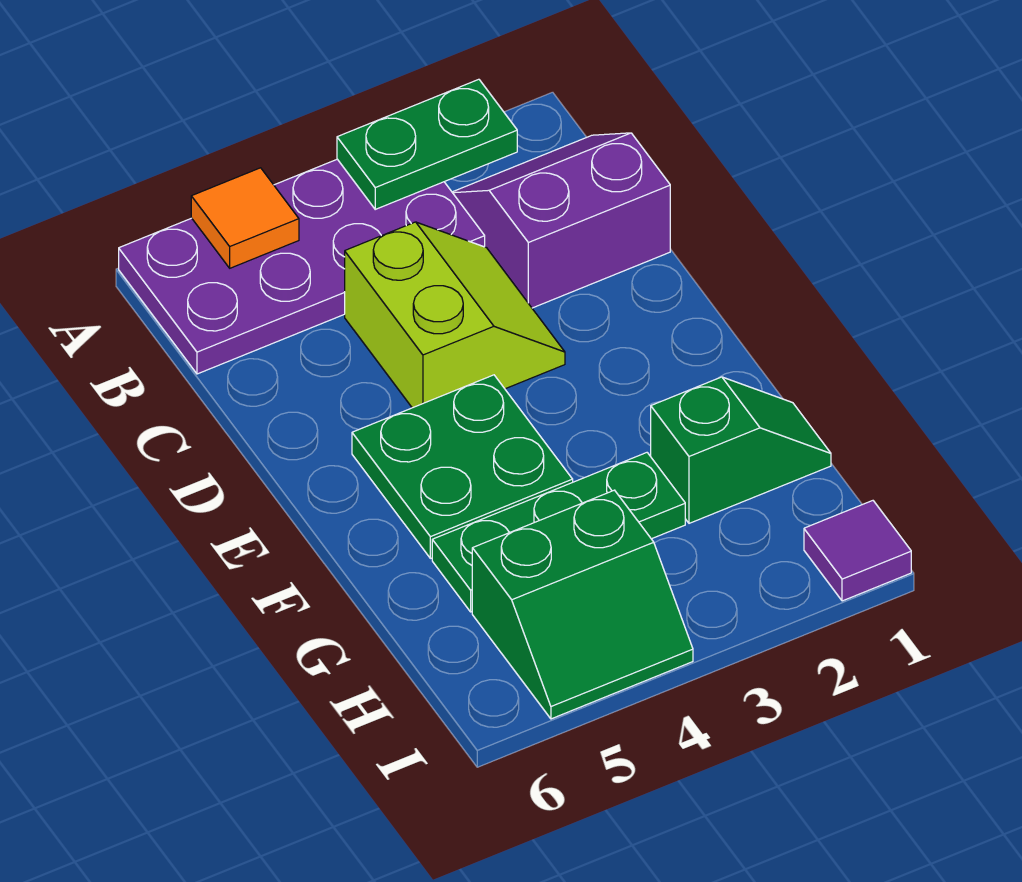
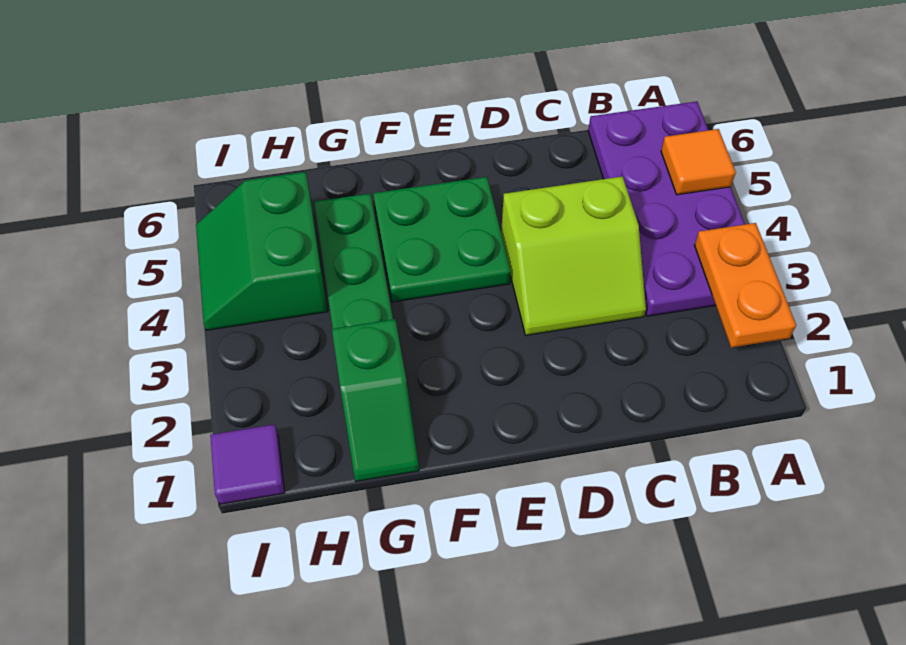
green plate A2:A3 level 2 -> orange plate A2:A3 level 2
purple slope B1:C2 level 1 top C -> none

